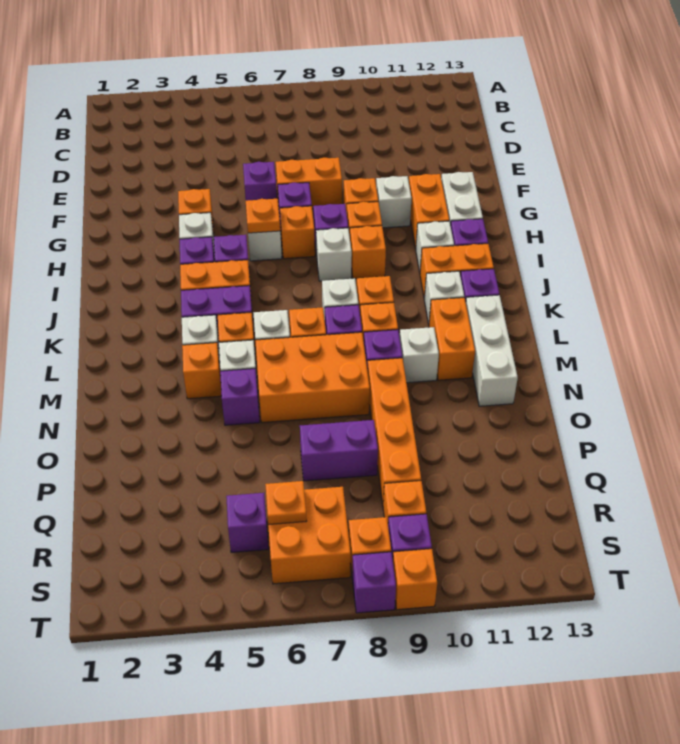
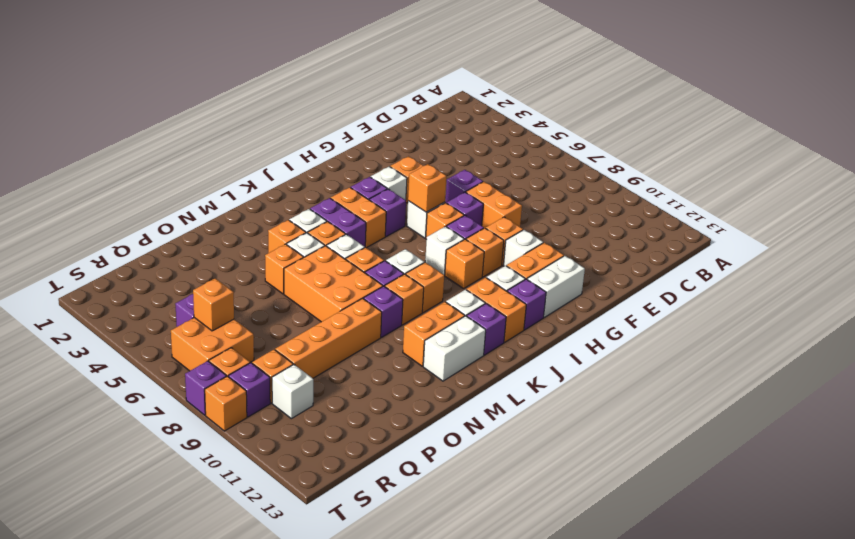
orange plate H6 level 2 -> orange brick H6 level 2
white brick L12:N12 level 1 -> white brick L12:M12 level 1
white brick M10 level 1 -> white brick R10 level 1
purple brick N5 level 1 -> orange brick N5 level 1
purple brick P7:P8 level 1 -> none
orange plate R6 level 2 -> orange brick R6 level 2

